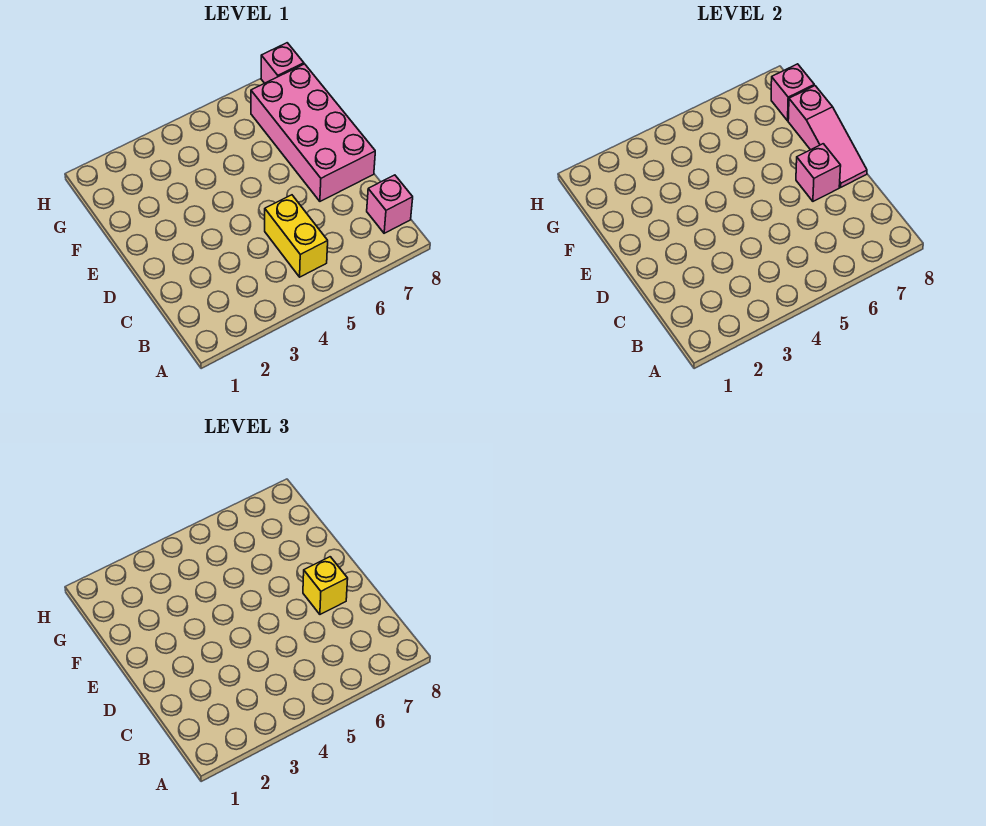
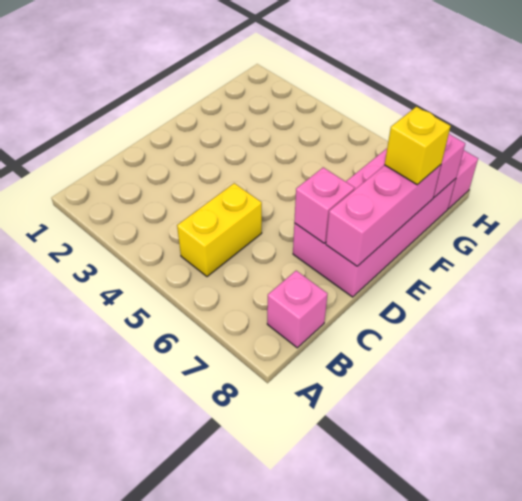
yellow brick D7 level 3 -> yellow brick F8 level 3
pink slope D8:F8 level 2 top F -> pink brick D8:F8 level 2

